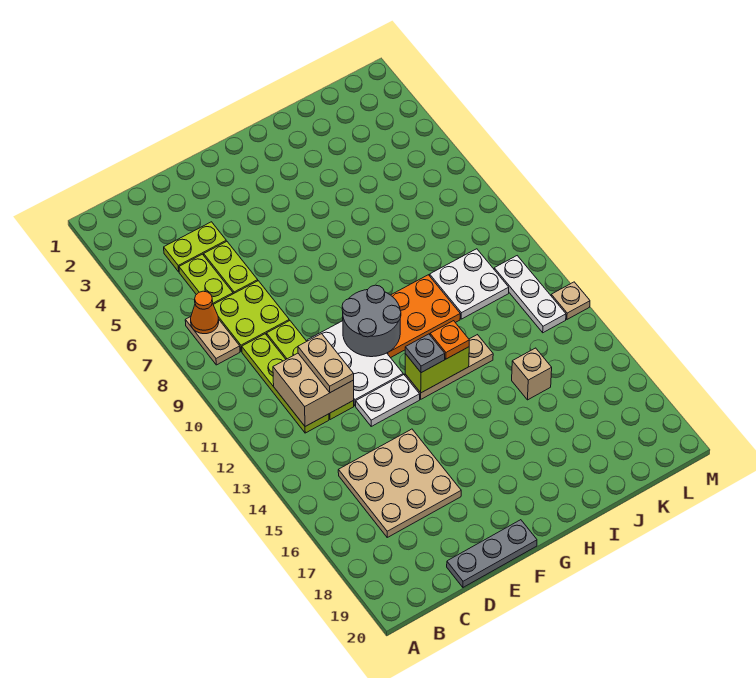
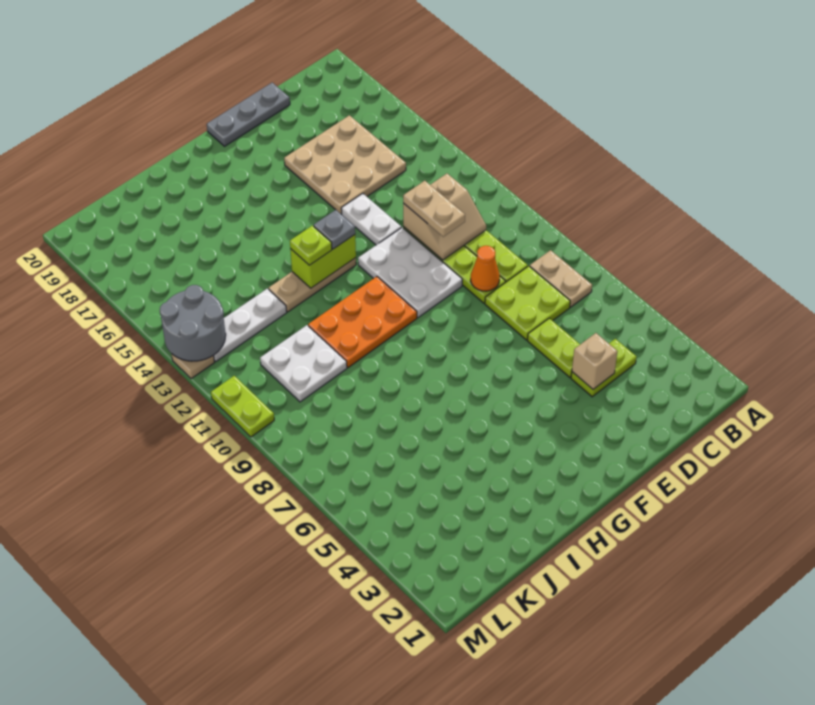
orange cone B7 level 2 -> orange cone D9 level 2
lime plate C5:C6 level 1 -> lime plate M10:M11 level 1
tan brick C11:D12 level 2 -> tan slope C11:D12 level 2 top 12
white plate E13:F13 level 1 -> white plate E13:E14 level 1
grey round brick F10:G11 level 2 -> grey round brick L13:M14 level 2
orange plate H13 level 3 -> lime plate H13 level 3
tan brick J15 level 1 -> tan brick D4 level 2
white plate L11:L13 level 1 -> white plate J13:L13 level 1

